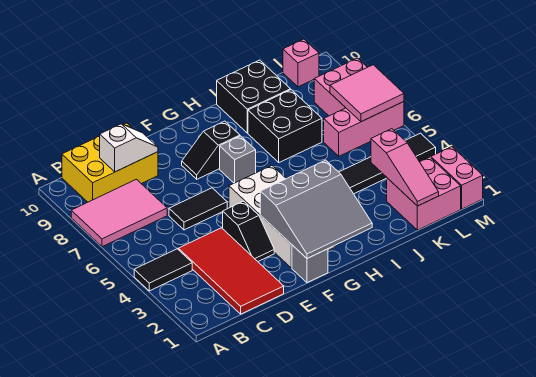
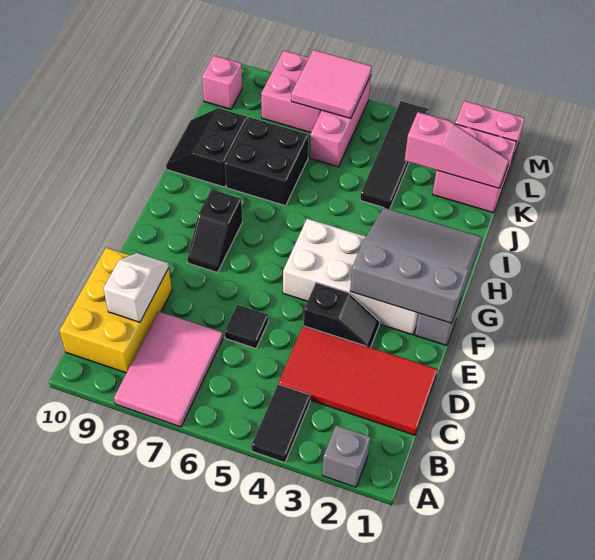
black tile D6:E6 level 1 -> black tile D6 level 1
grey slope F1:H3 level 2 top 3 -> grey slope F1:H3 level 2 top F
grey brick G7 level 1 -> grey brick A2 level 1
black brick I9:J10 level 1 -> black slope I9:J10 level 1 top 9

